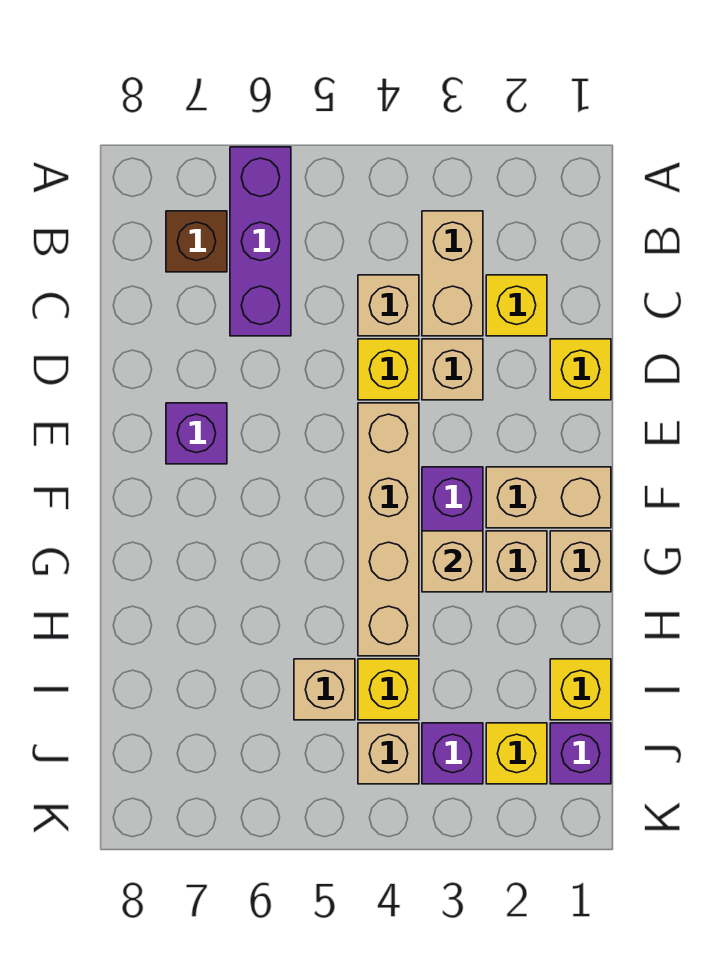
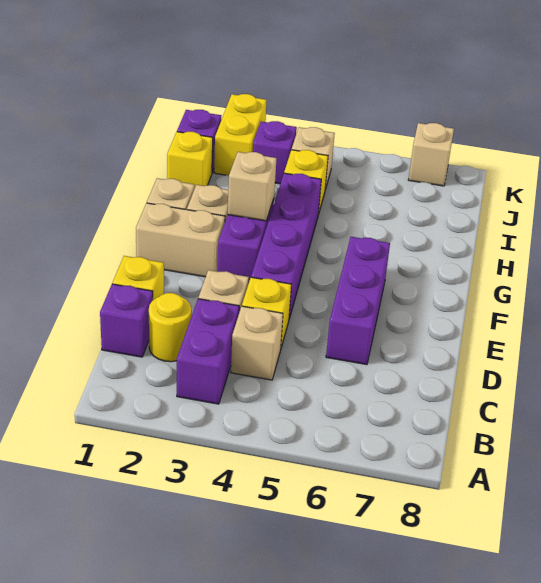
purple brick A6:C6 level 1 -> purple brick D6:F6 level 1
tan brick B3:C3 level 1 -> purple brick B3:C3 level 1
brown brick B7 level 1 -> none
yellow brick C2 level 1 -> yellow round brick C2 level 1
tan brick E4:H4 level 1 -> purple brick E4:H4 level 1
purple brick E7 level 1 -> purple brick C1 level 1
tan brick I5 level 1 -> tan brick K7 level 1
yellow brick J2 level 1 -> yellow brick J2:K2 level 1

